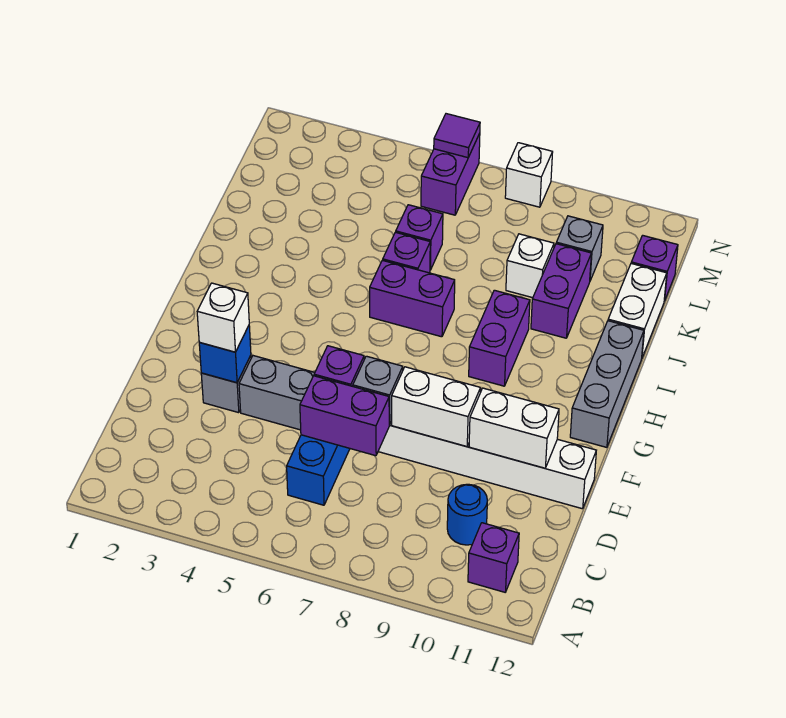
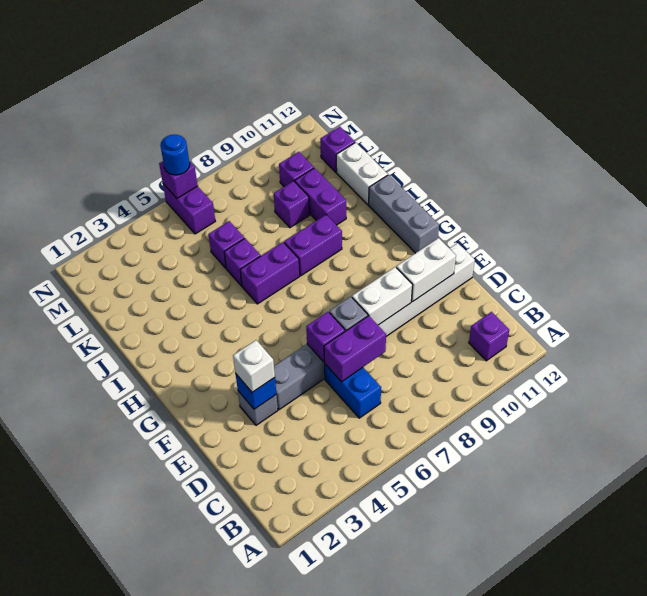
blue round brick C10 level 1 -> blue round brick N6 level 3
purple brick H9:I9 level 1 -> purple brick I8:I9 level 1
white brick K9 level 1 -> purple brick K9 level 1
grey brick L10 level 1 -> purple brick L10 level 1
purple tile N6 level 2 -> purple brick N6 level 2
white brick N8 level 1 -> none

